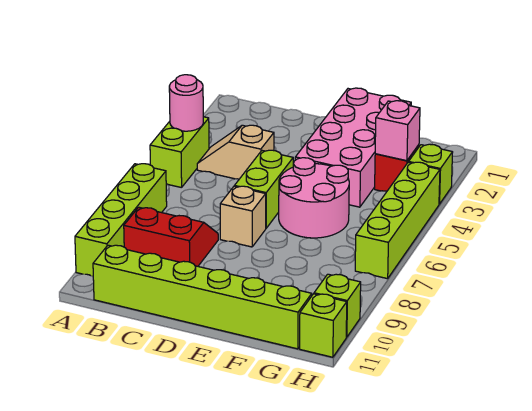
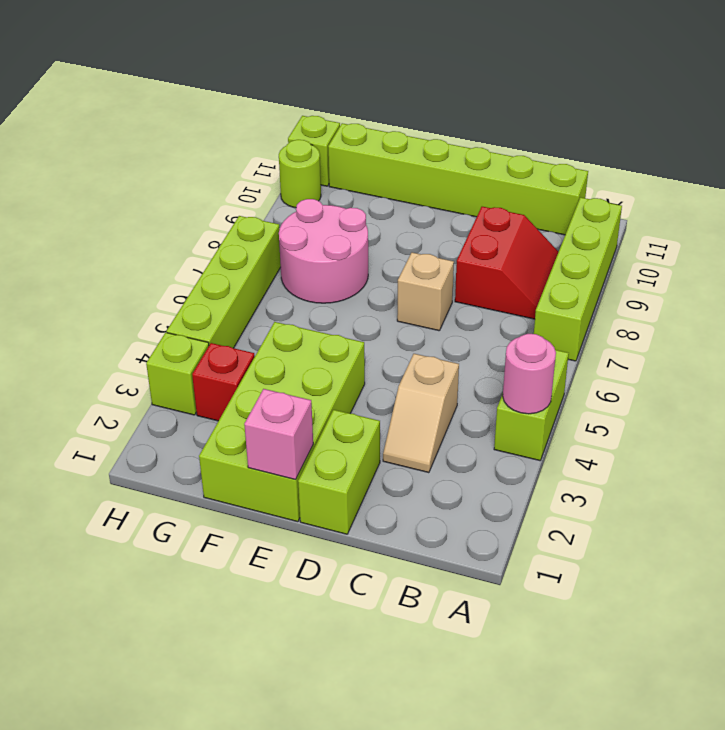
tan slope B4:C4 level 1 top C -> tan slope C3:C4 level 1 top 4
red slope B8:C9 level 1 top 9 -> red slope B8:C9 level 1 top C
lime brick D5:D6 level 1 -> lime brick D1:D2 level 1
pink brick E1:F4 level 1 -> lime brick E1:F4 level 1
pink round brick E5:F6 level 1 -> pink round brick F7:G8 level 1
pink brick G3 level 2 -> pink brick E1 level 2
lime brick H10 level 1 -> lime round brick H10 level 1

